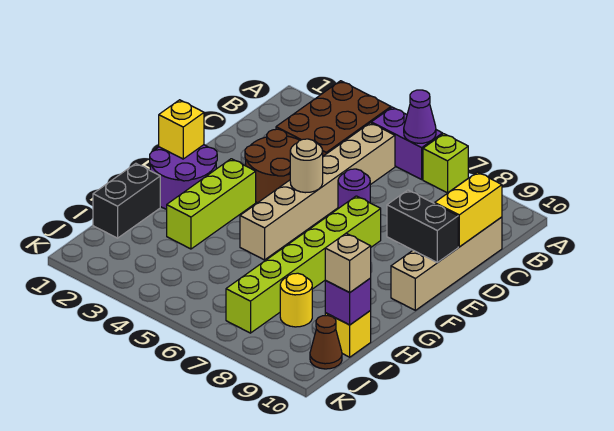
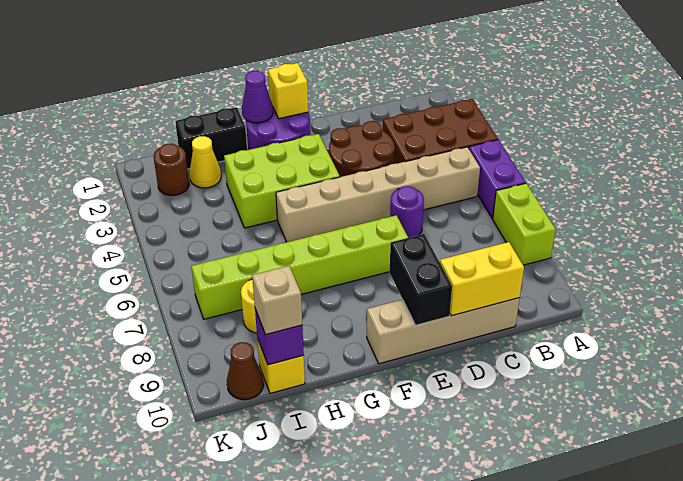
purple cone A6 level 2 -> purple cone G1 level 2
lime brick A7 level 1 -> lime brick A7:A8 level 1
tan round brick E5 level 2 -> none
lime brick F3:H3 level 1 -> lime brick F3:H4 level 1
none -> yellow cone I2 level 1
none -> brown round brick J2 level 1

